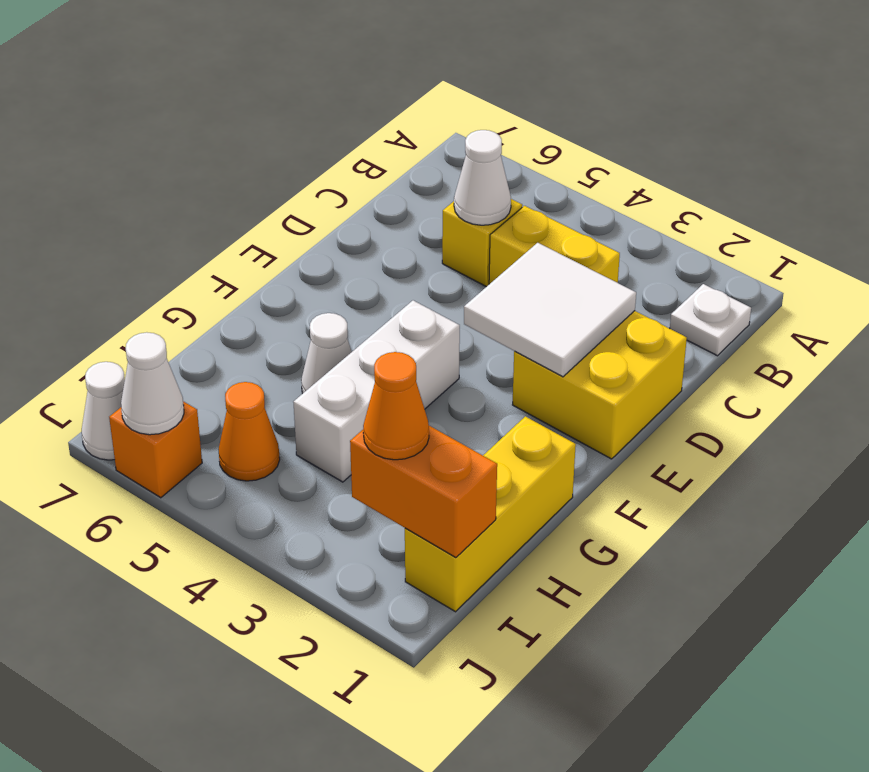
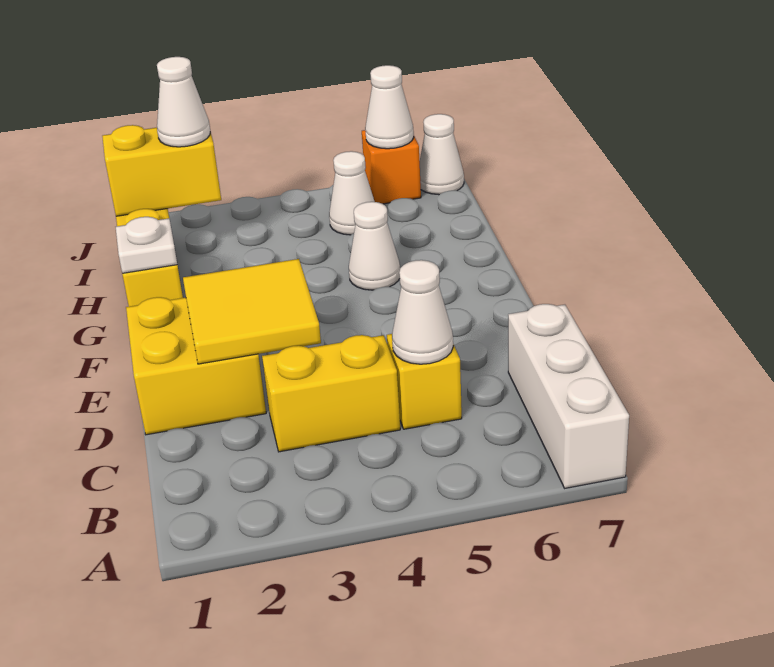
white plate B1 level 1 -> white plate G1 level 2
white tile D2:E3 level 2 -> yellow tile D2:E3 level 2
white brick F4:H4 level 1 -> white brick A7:C7 level 1
orange brick I1:I2 level 2 -> yellow brick I1:I2 level 2
orange cone I2 level 3 -> white cone I2 level 3
orange cone I5 level 1 -> white cone I5 level 1

